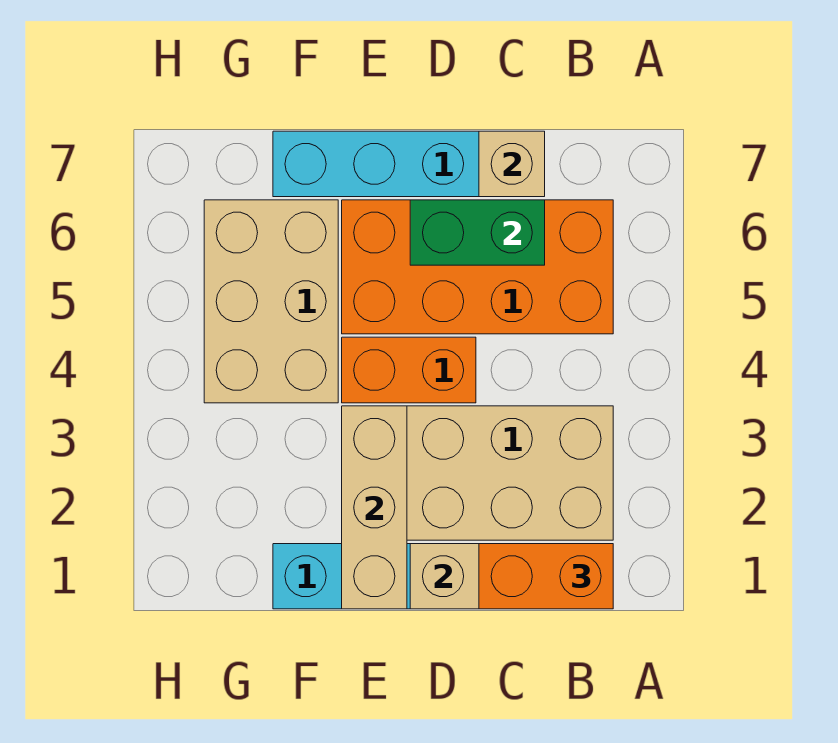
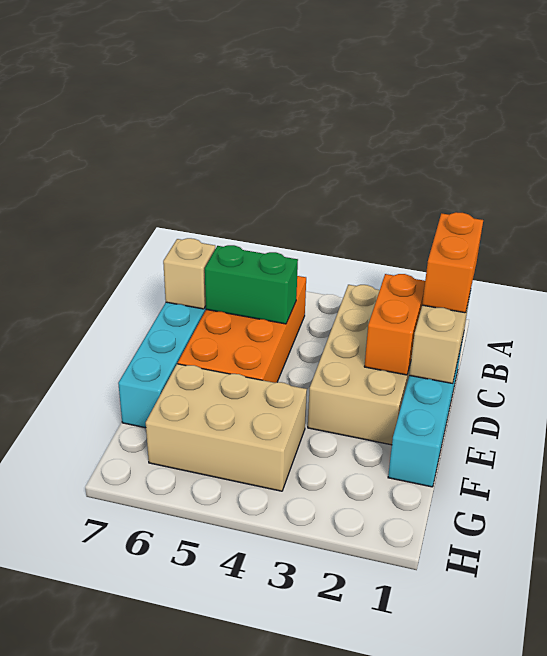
green brick C6:D6 level 2 -> green brick C5:C6 level 2
orange brick D4:E4 level 1 -> orange brick C2:D2 level 2
tan brick E1:E3 level 2 -> none

